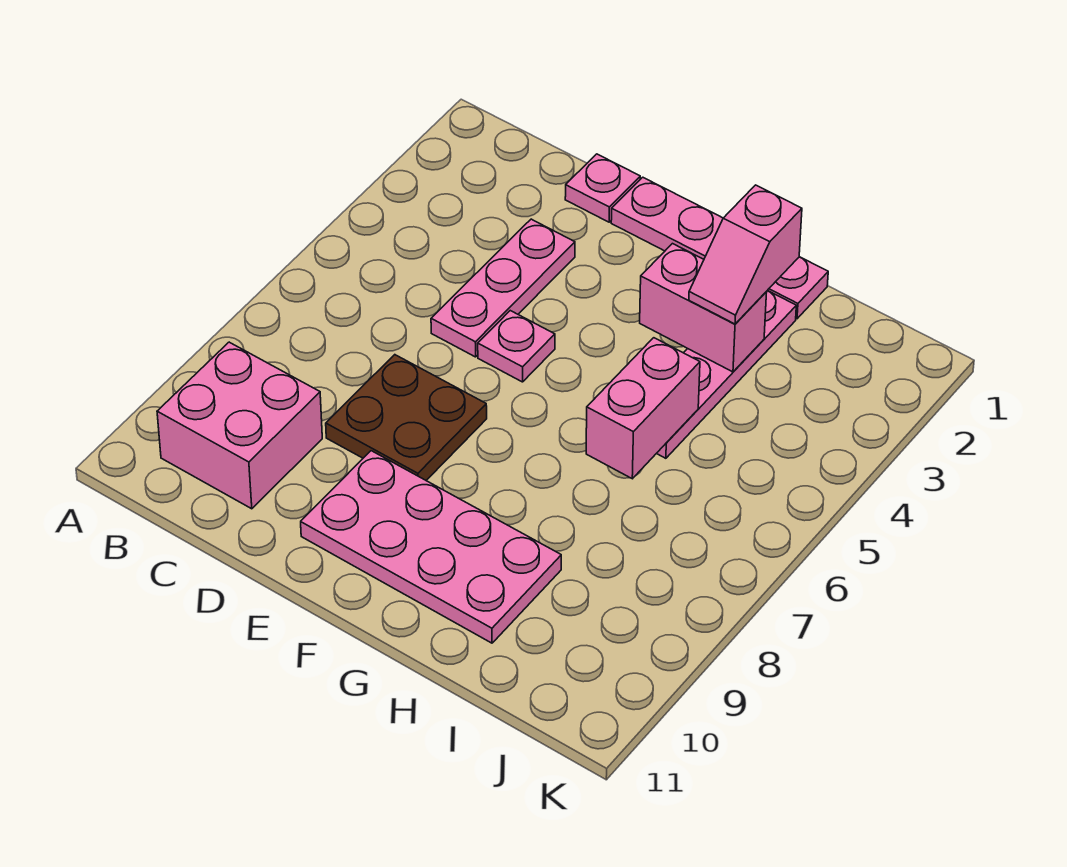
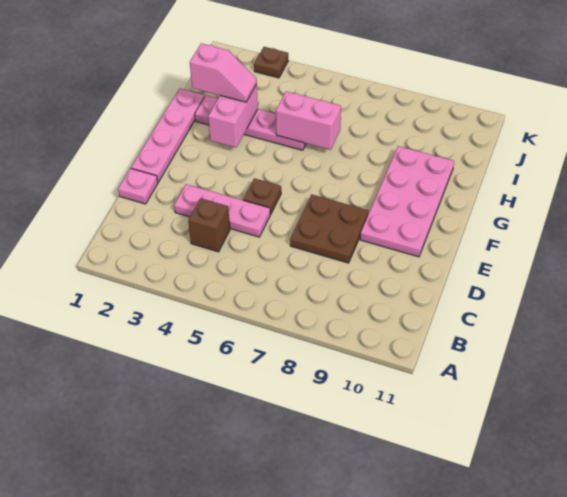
pink brick B9:C10 level 1 -> none
none -> brown brick C4 level 1
pink plate E5 level 1 -> brown plate E5 level 1
none -> brown plate K3 level 1

